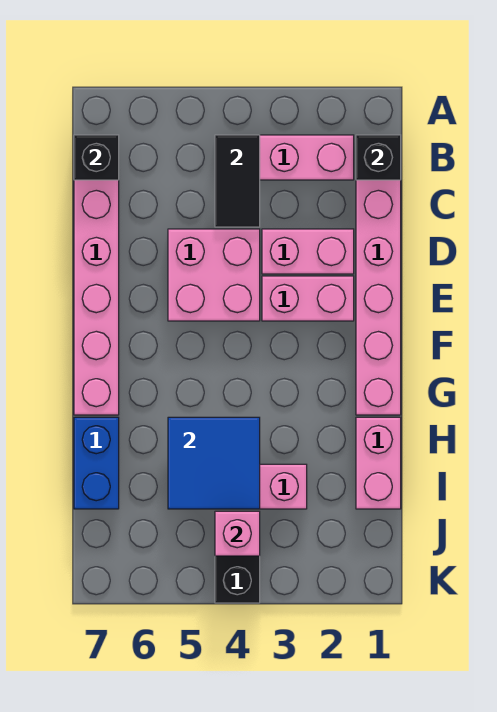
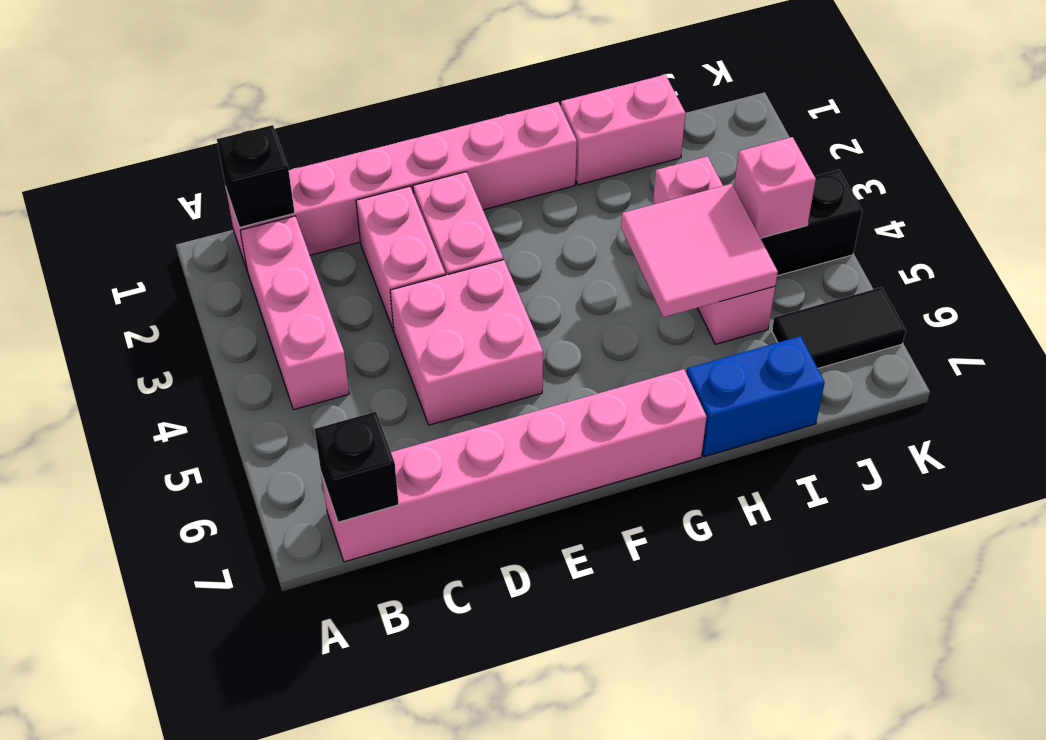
black tile B4:C4 level 2 -> black tile J6:K6 level 1
blue tile H4:I5 level 2 -> pink tile H4:I5 level 2

